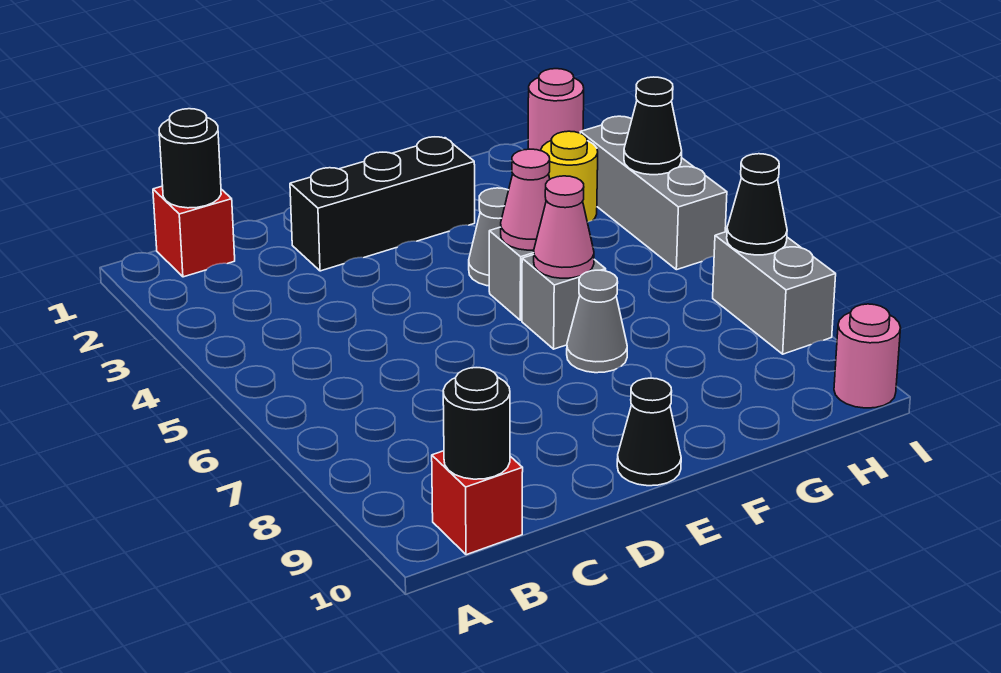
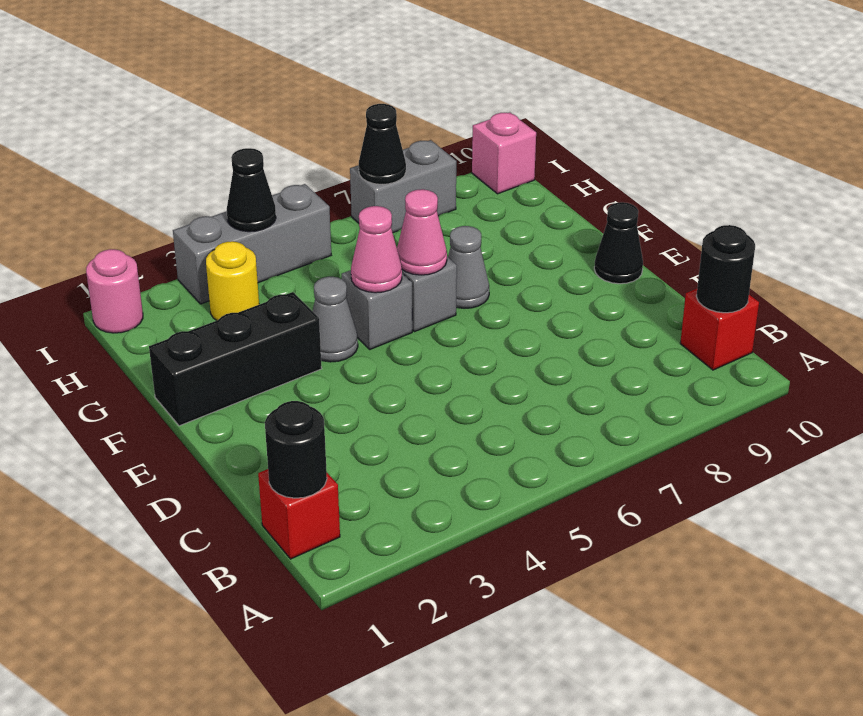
black brick D2:F2 level 1 -> black brick F1:F3 level 1
pink round brick I10 level 1 -> pink brick I10 level 1

